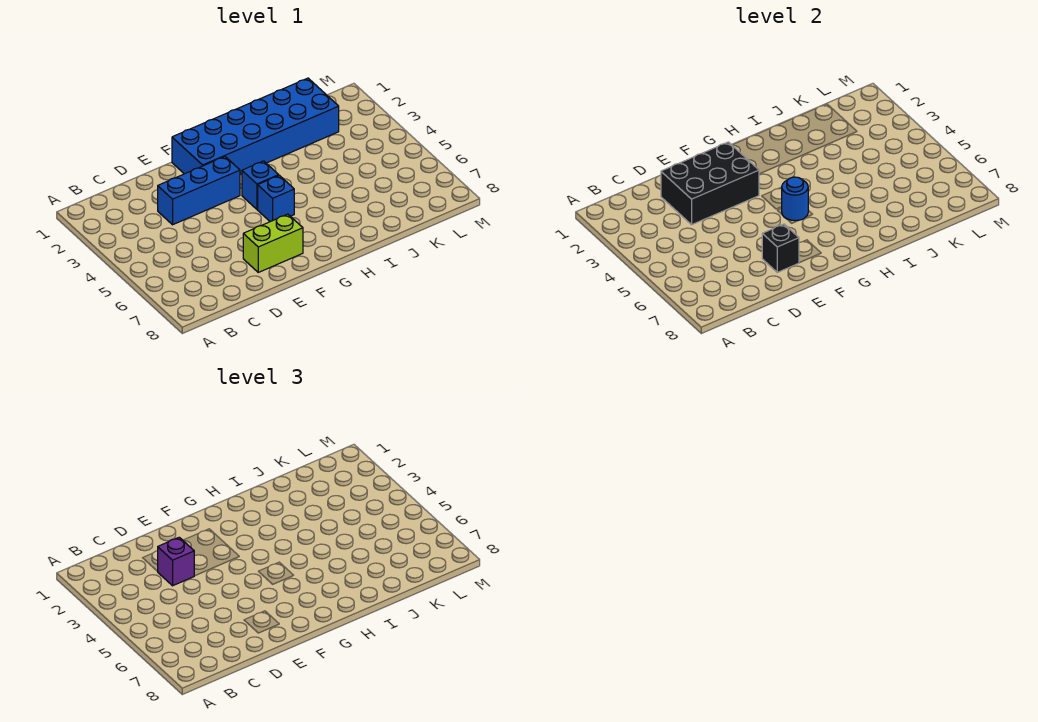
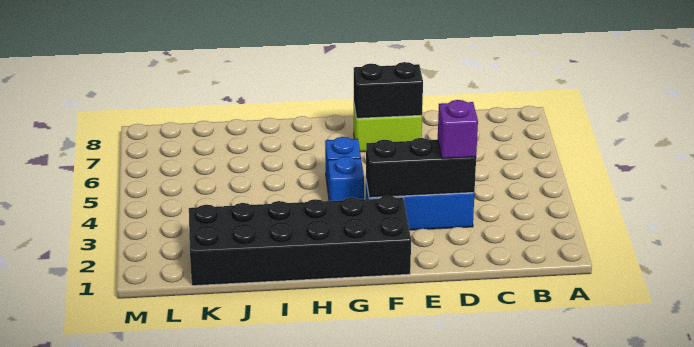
black brick D2:F3 level 2 -> black brick D3:F3 level 2
black brick E7 level 2 -> black brick E7:F7 level 2
blue brick F1:K2 level 1 -> black brick F1:K2 level 1
blue round brick G5 level 2 -> none

